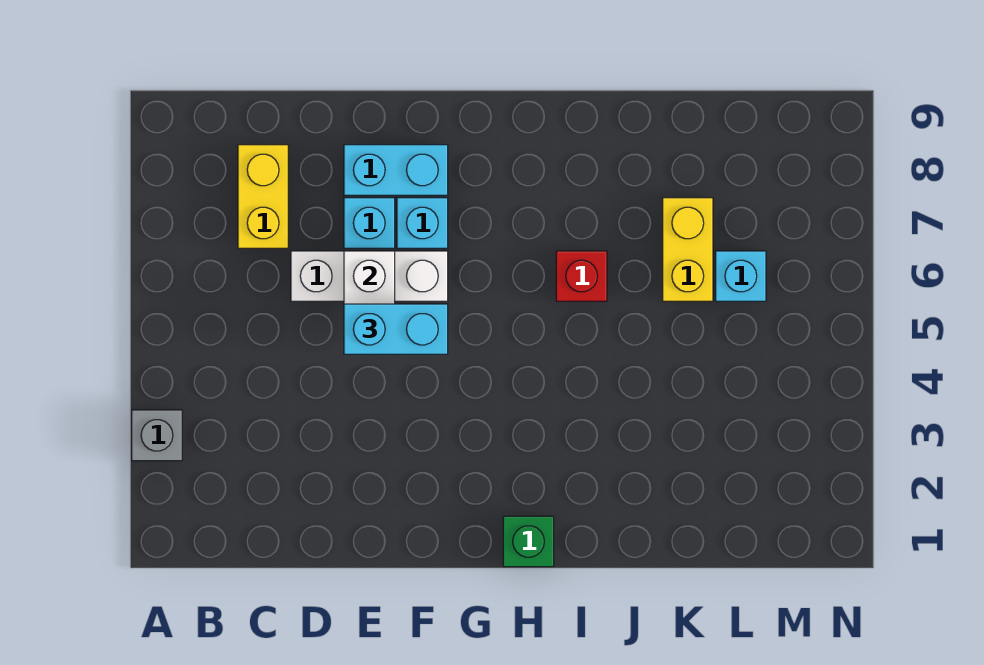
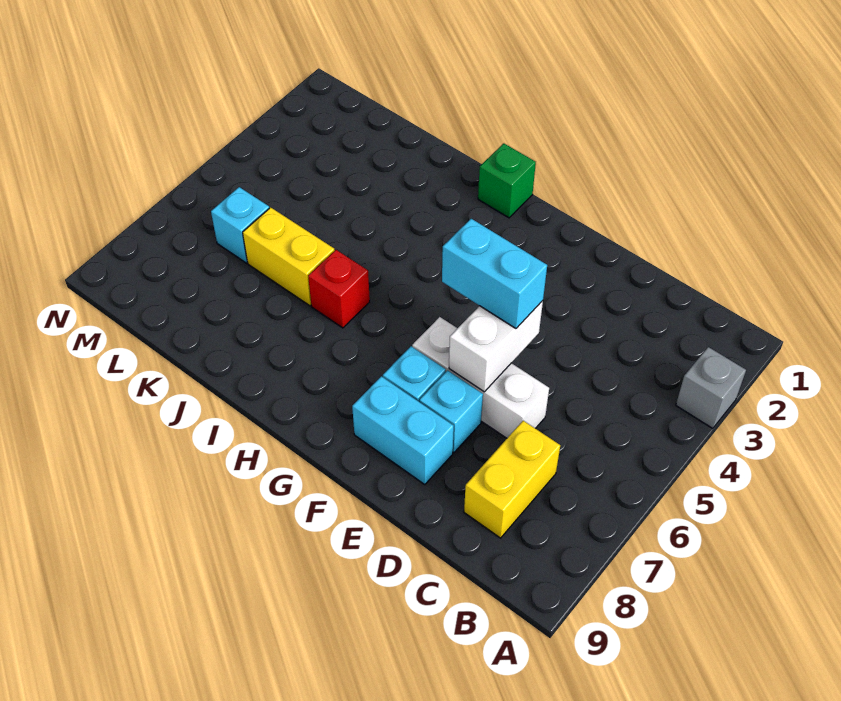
yellow brick K6:K7 level 1 -> yellow brick J6:K6 level 1

